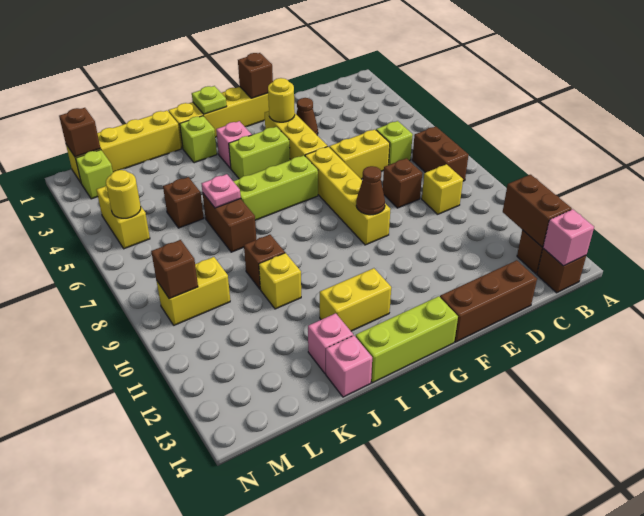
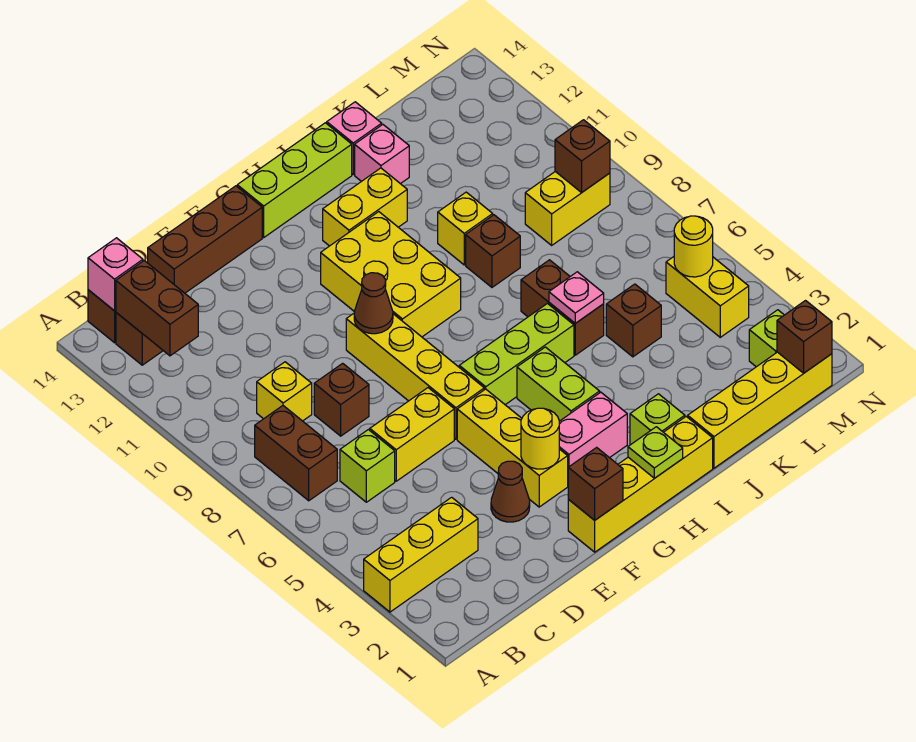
none -> yellow brick A3:C3 level 1
lime brick G4:H4 level 1 -> lime brick H4:H5 level 1
none -> yellow brick G9:H11 level 1
pink brick H3 level 1 -> pink brick G3:H3 level 1

